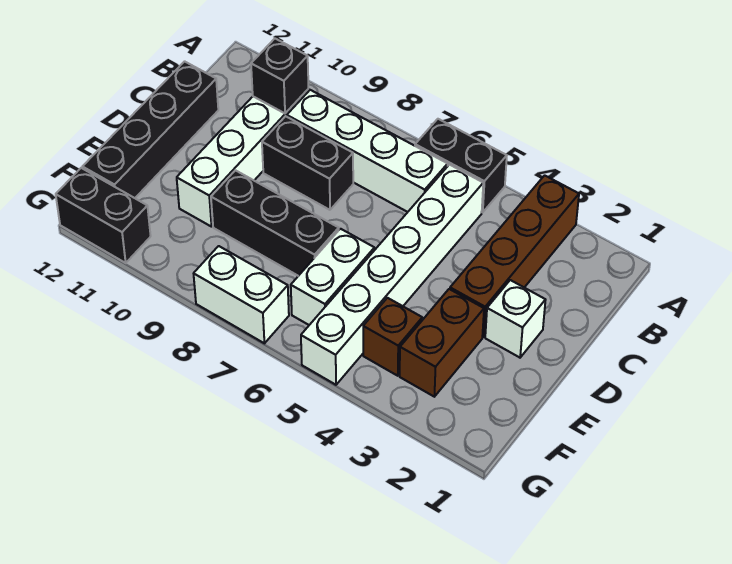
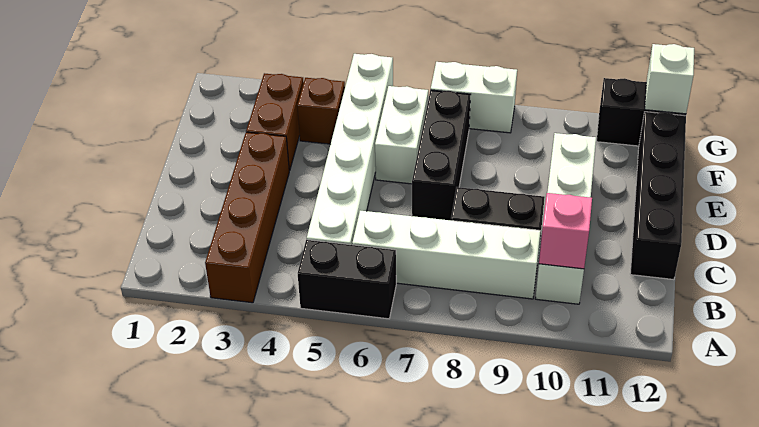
black brick B10 level 2 -> pink brick B10 level 2
white brick D2 level 1 -> white brick G12 level 2
black brick E7:E9 level 1 -> black brick D7:F7 level 1

